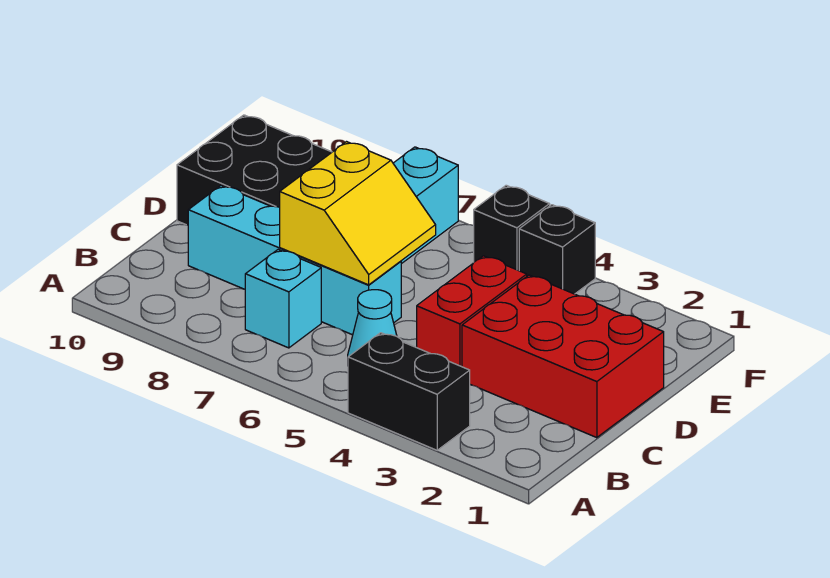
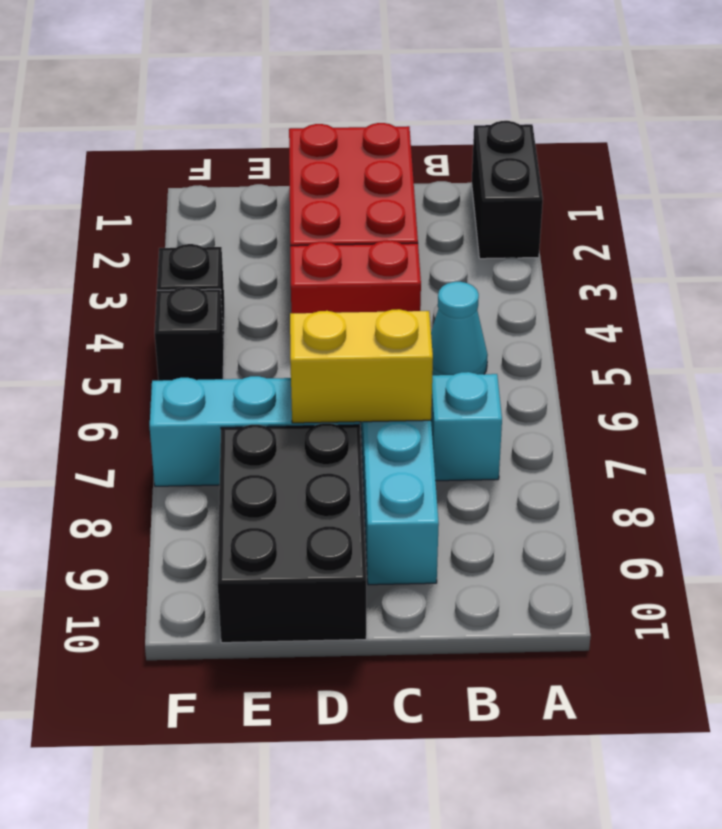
black brick A3:A4 level 1 -> black brick A1:A2 level 1

